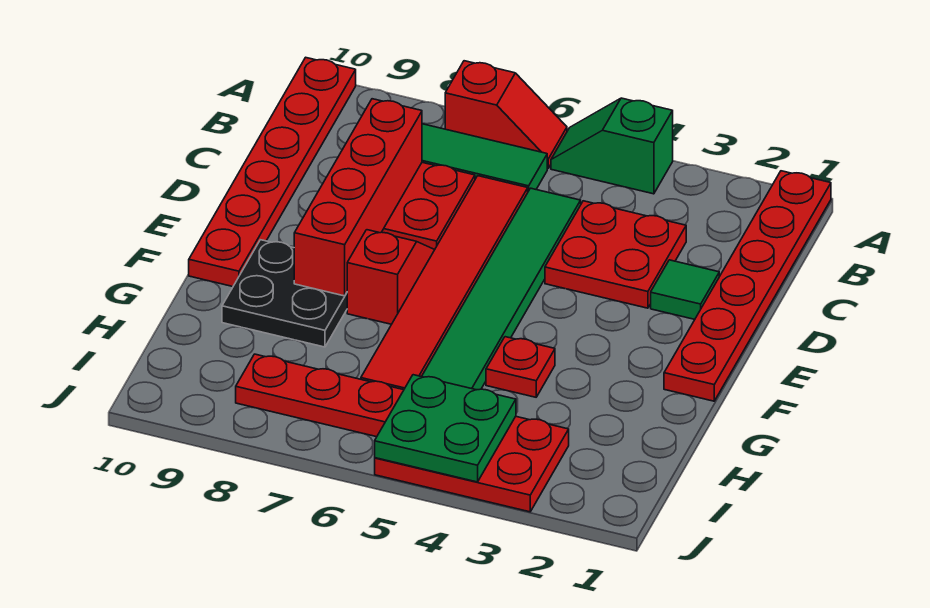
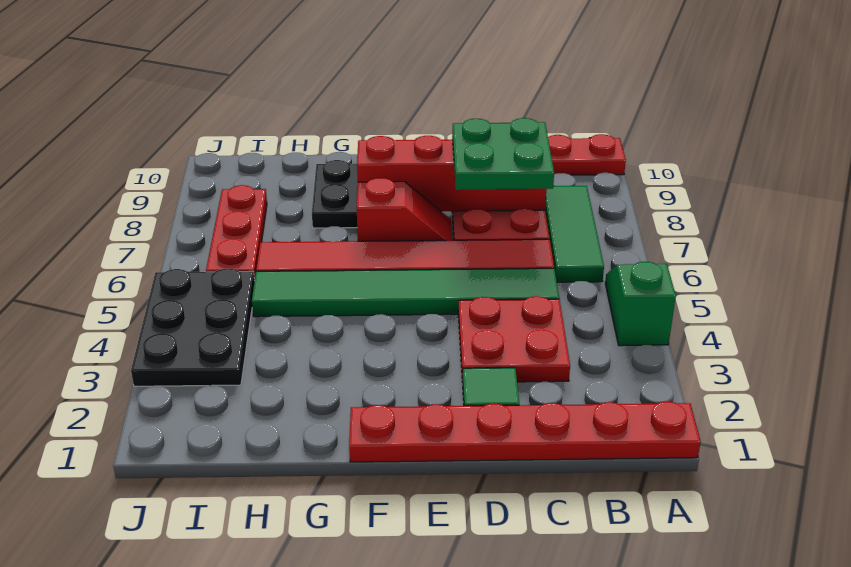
red slope A6:A7 level 1 top 7 -> none
red plate G4 level 1 -> none
red plate I3:J5 level 1 -> black plate I3:J5 level 1
green plate I4:J5 level 2 -> green plate C7:D8 level 3

